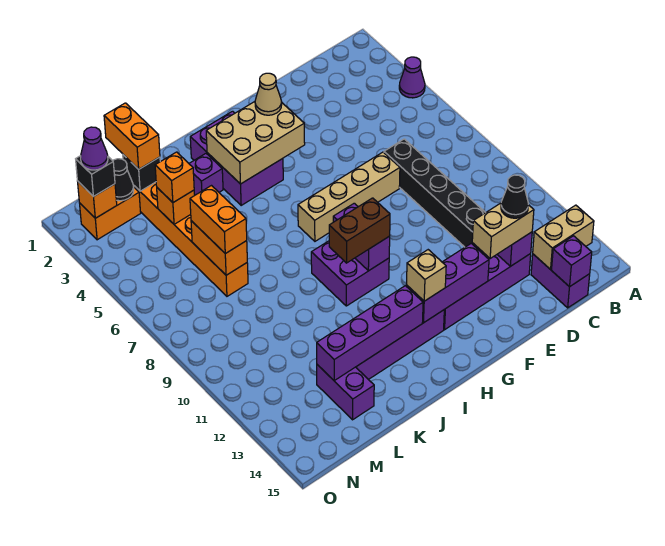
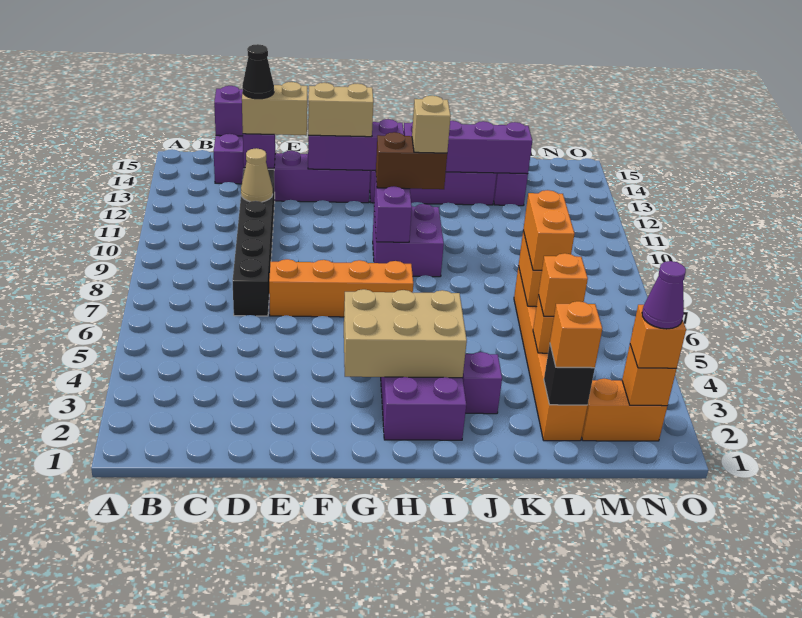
purple cone A4 level 1 -> none
tan brick B14:C14 level 2 -> tan brick F13:G13 level 3
tan brick E7:H7 level 1 -> orange brick E7:H7 level 1
tan cone G3 level 3 -> tan cone D11 level 2
tan brick H13 level 3 -> tan brick I10 level 4
orange brick L1:L2 level 3 -> orange brick L2 level 3
black cone M2 level 2 -> none
black brick N2 level 3 -> orange brick N2 level 3

